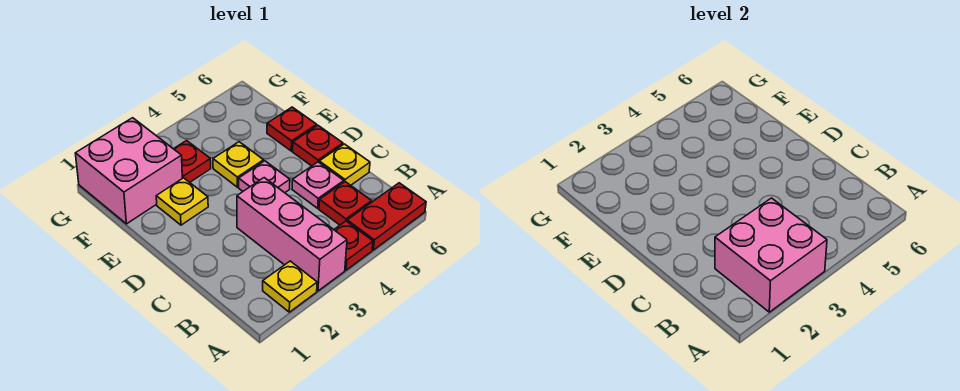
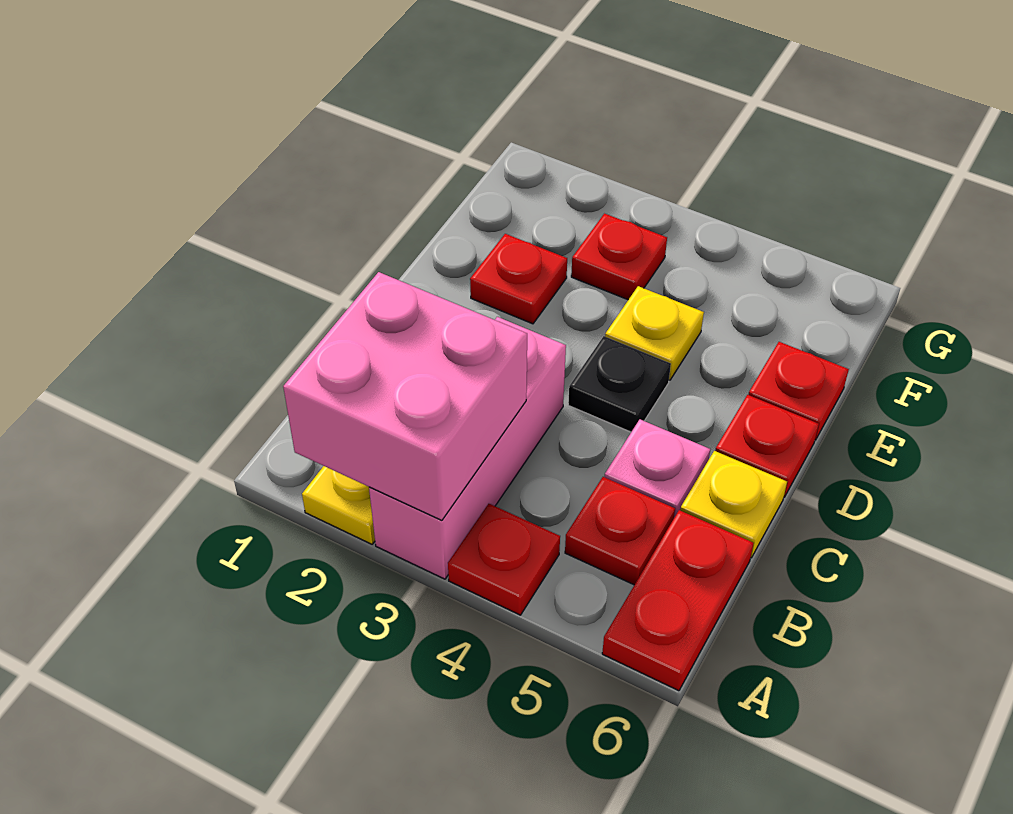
red plate A5:A6 level 1 -> red plate A6:B6 level 1
pink plate D4 level 1 -> black plate D4 level 1
yellow plate E2 level 1 -> red plate E2 level 1
pink brick F1:G2 level 1 -> none

